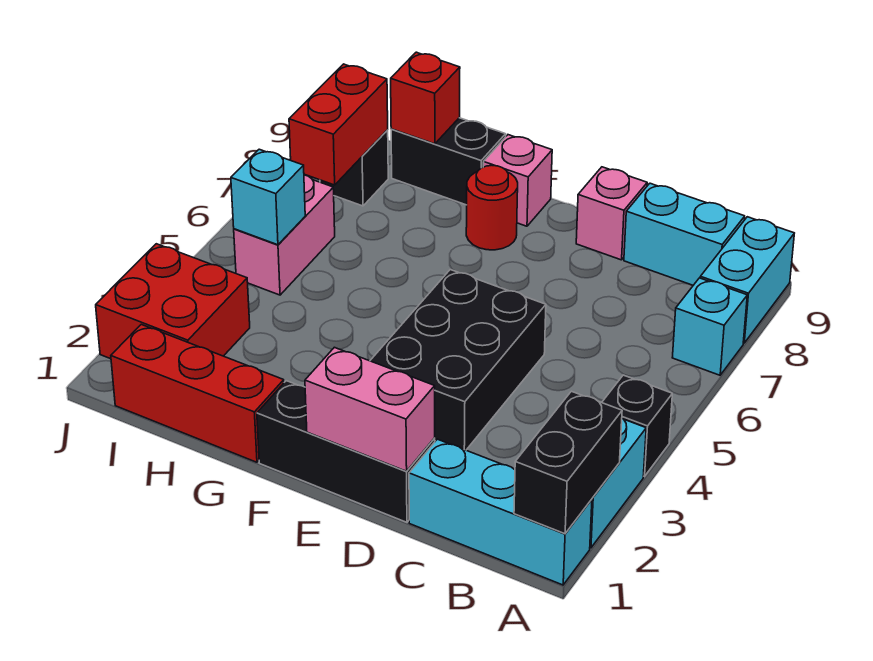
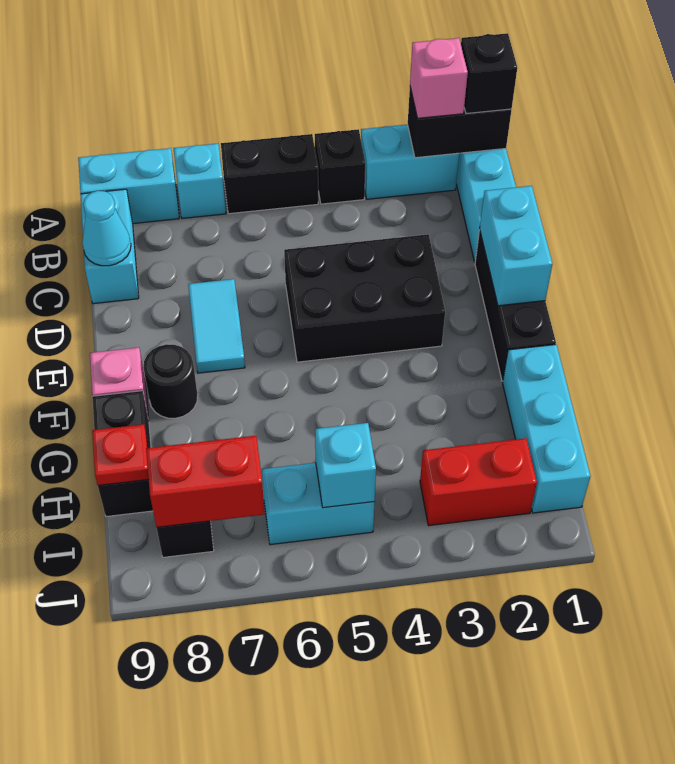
none -> black brick A1 level 3
none -> black brick A5:A6 level 1
none -> cyan cone C9 level 2
pink brick D1:E1 level 2 -> cyan brick D1:E1 level 2
none -> cyan tile D7:E7 level 1
pink brick D9 level 1 -> pink brick A2 level 3
red round brick F8 level 1 -> black round brick F8 level 1
red brick G1:I1 level 1 -> cyan brick G1:I1 level 1
red brick H9 level 2 -> red plate H9 level 2
red brick I2:J3 level 1 -> red brick I2:I3 level 1
pink brick I5:I6 level 1 -> cyan brick I5:I6 level 1

